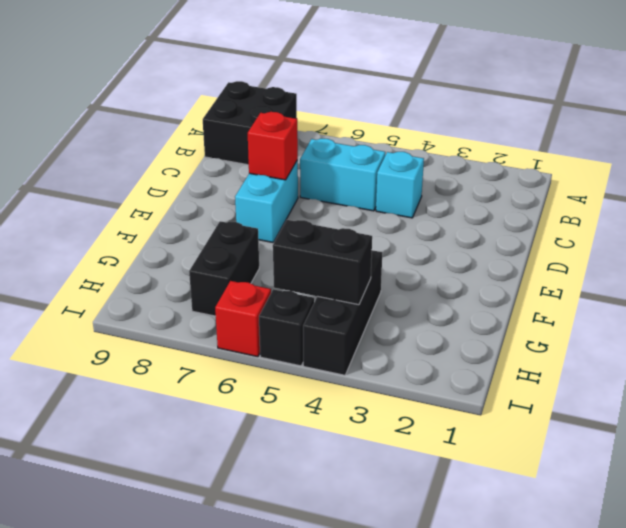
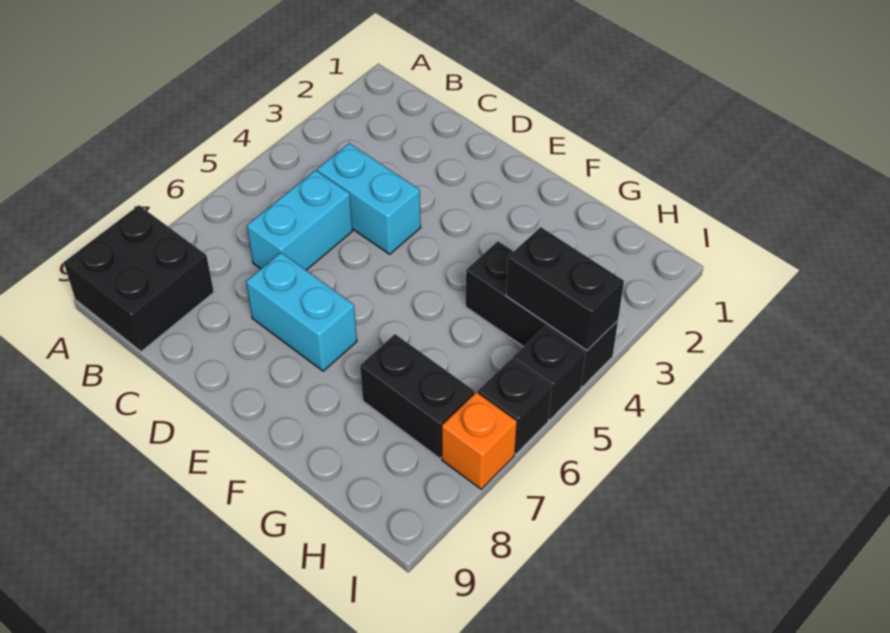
cyan brick C4 level 1 -> cyan brick C4:D4 level 1
red brick D7 level 2 -> none
black brick H4:H5 level 2 -> black brick H4:I4 level 2
red brick I6 level 1 -> black brick I6 level 1
none -> orange brick I7 level 1

